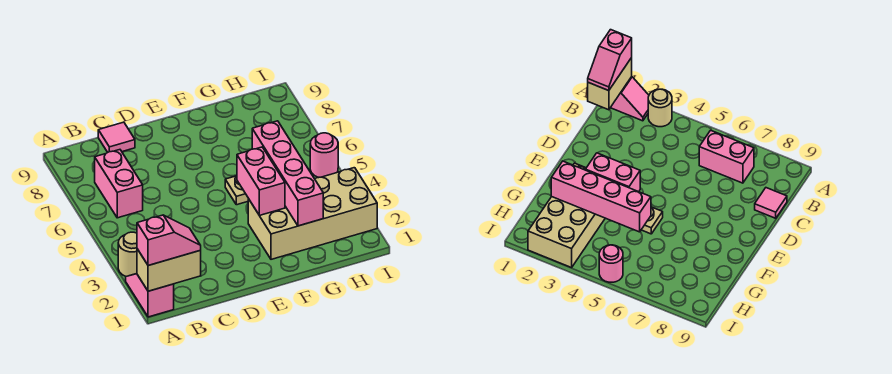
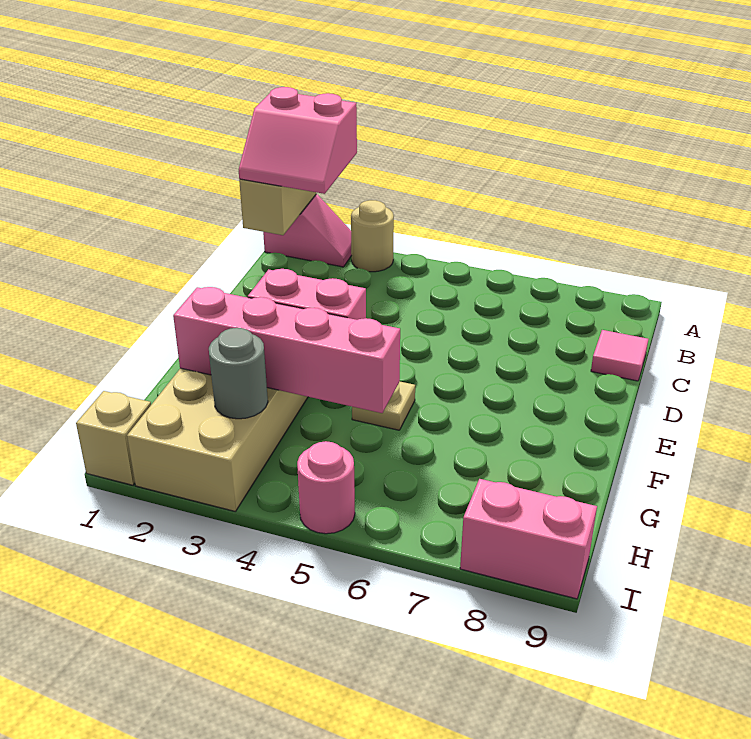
pink slope A1:B1 level 3 top A -> pink slope A1:B2 level 3 top A
pink brick B6:B7 level 1 -> pink brick I8:I9 level 1
none -> grey round brick H3 level 2
none -> tan brick I1 level 1

